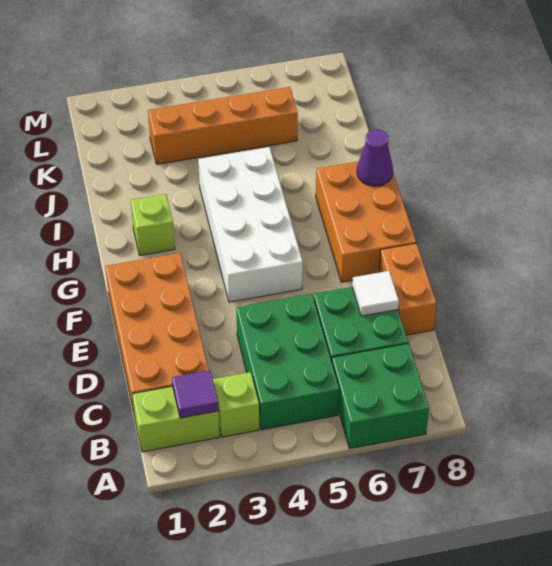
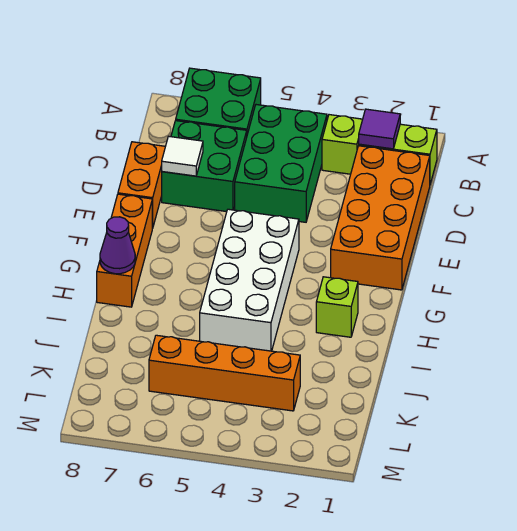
orange brick F7:H8 level 1 -> orange brick F8:H8 level 1

